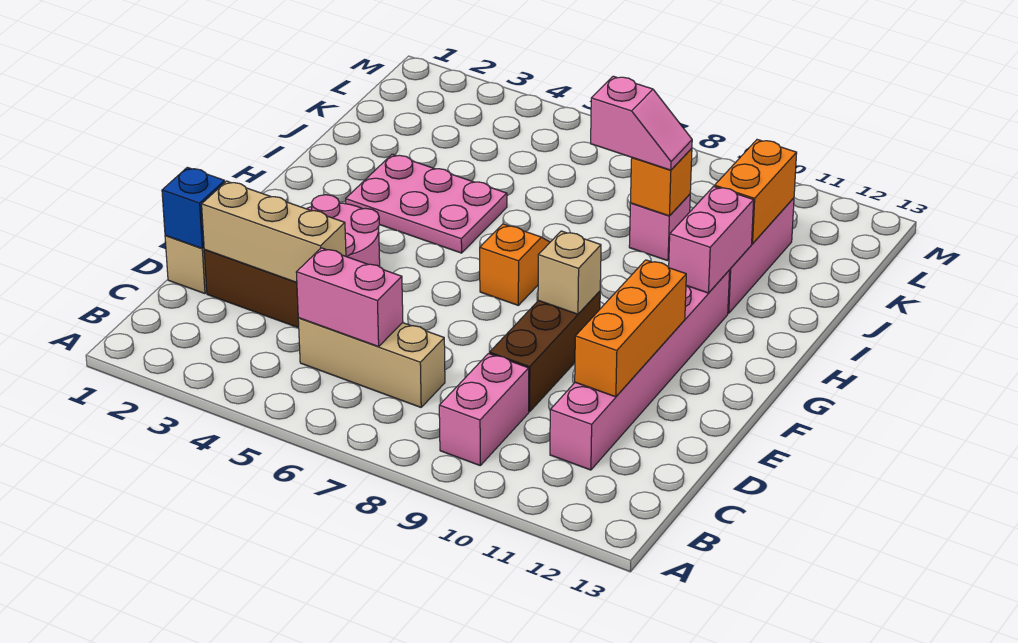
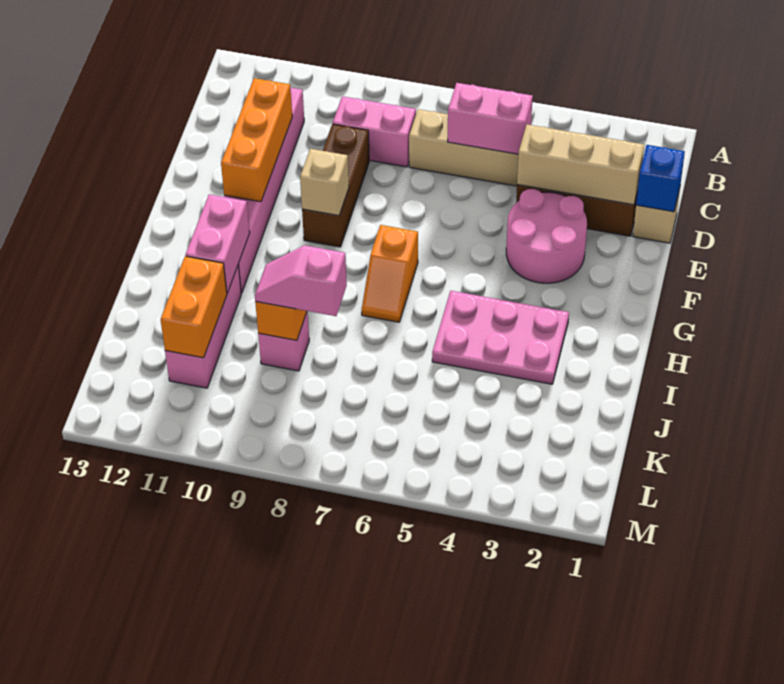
pink brick B9:C9 level 1 -> pink brick C8:C9 level 1

